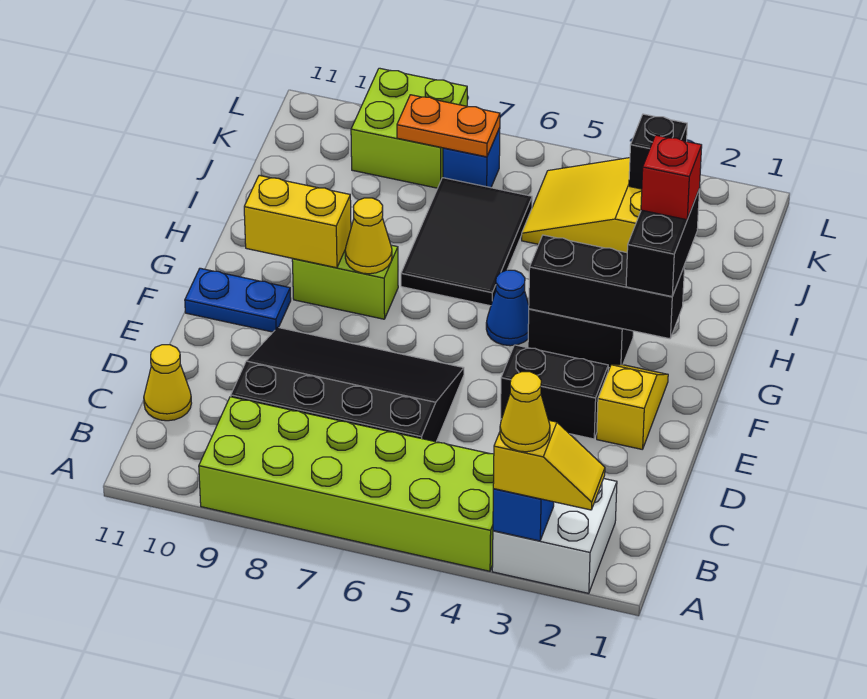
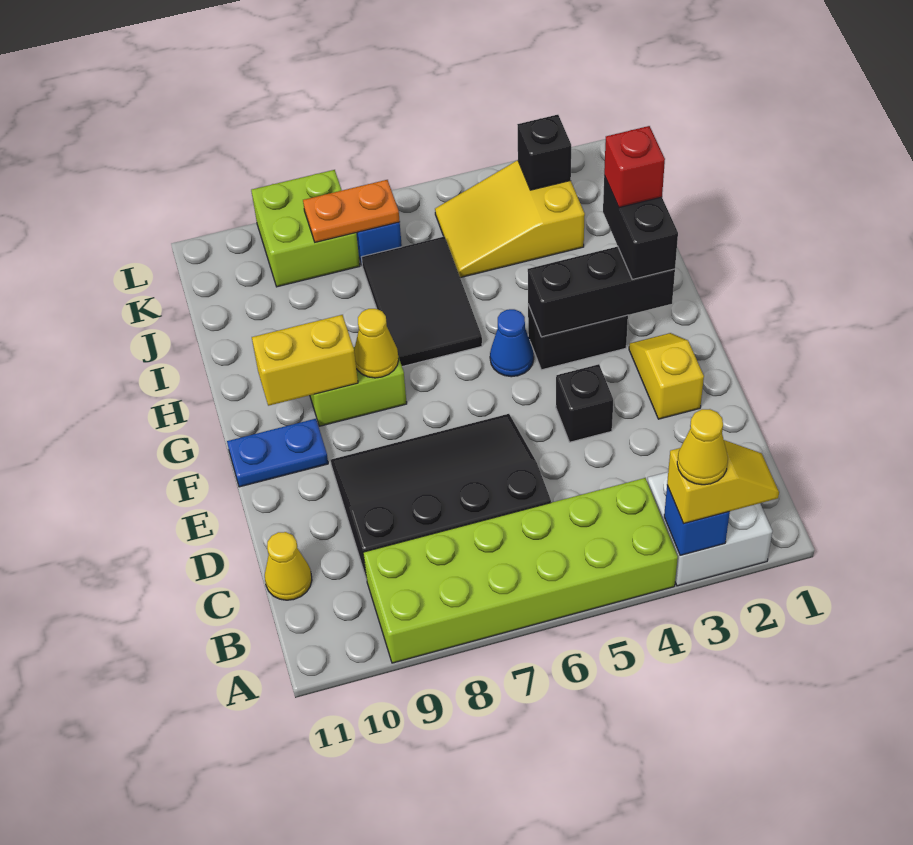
black brick E3:E4 level 1 -> black brick E4 level 1

